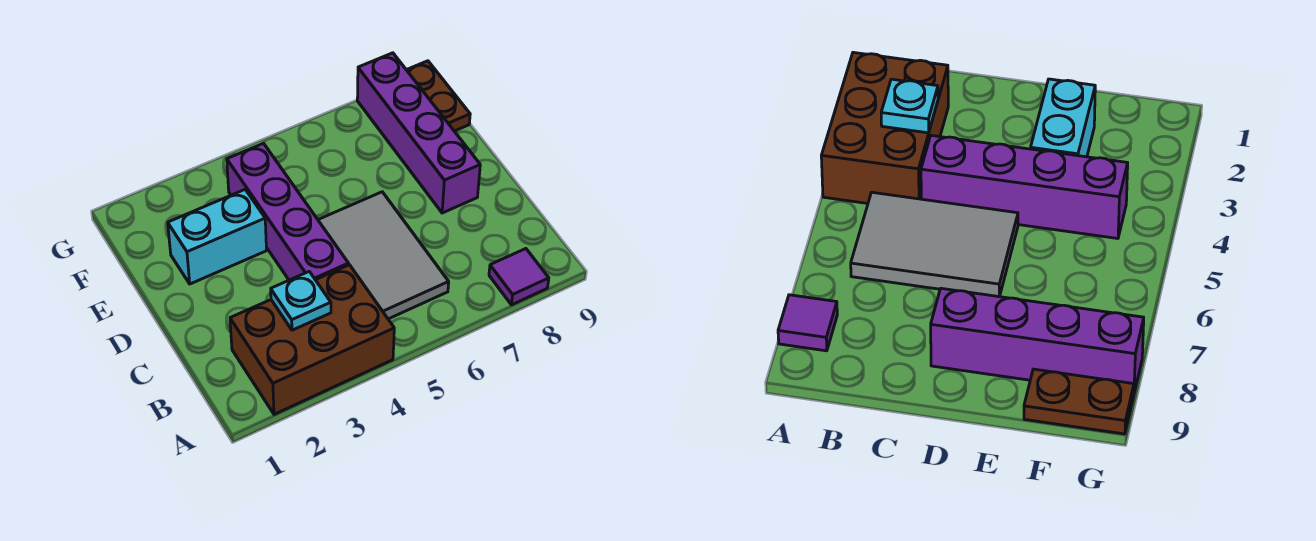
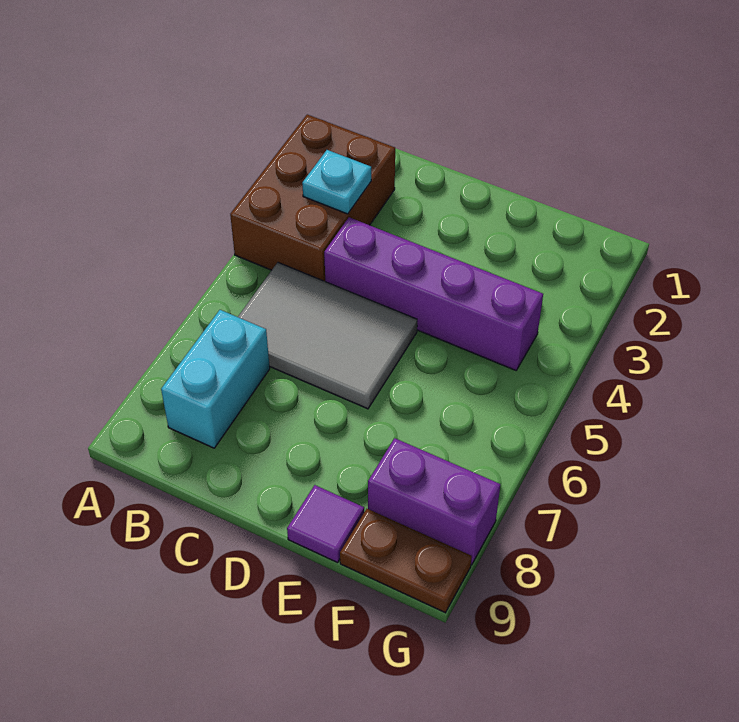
purple tile A8 level 1 -> purple tile E9 level 1
purple brick D8:G8 level 1 -> purple brick F8:G8 level 1
cyan brick E2:E3 level 1 -> cyan brick B7:B8 level 1

